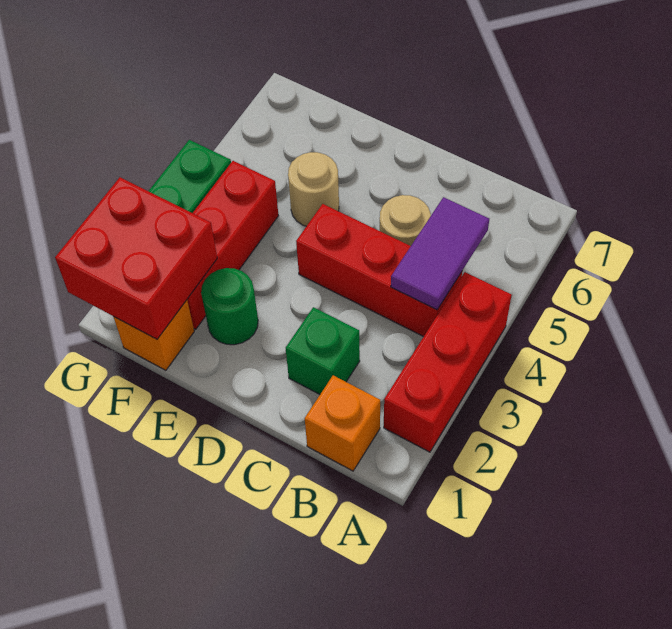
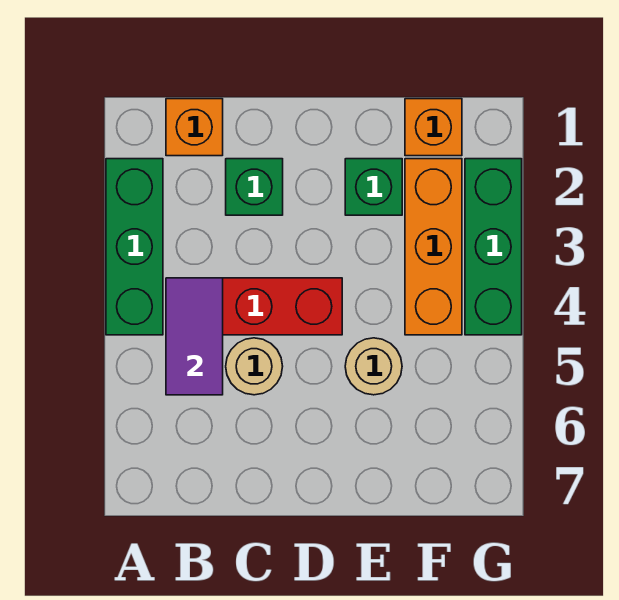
red brick A2:A4 level 1 -> green brick A2:A4 level 1
green round brick E2 level 1 -> green brick E2 level 1
red brick F1:G2 level 2 -> none
red brick F2:F4 level 1 -> orange brick F2:F4 level 1

